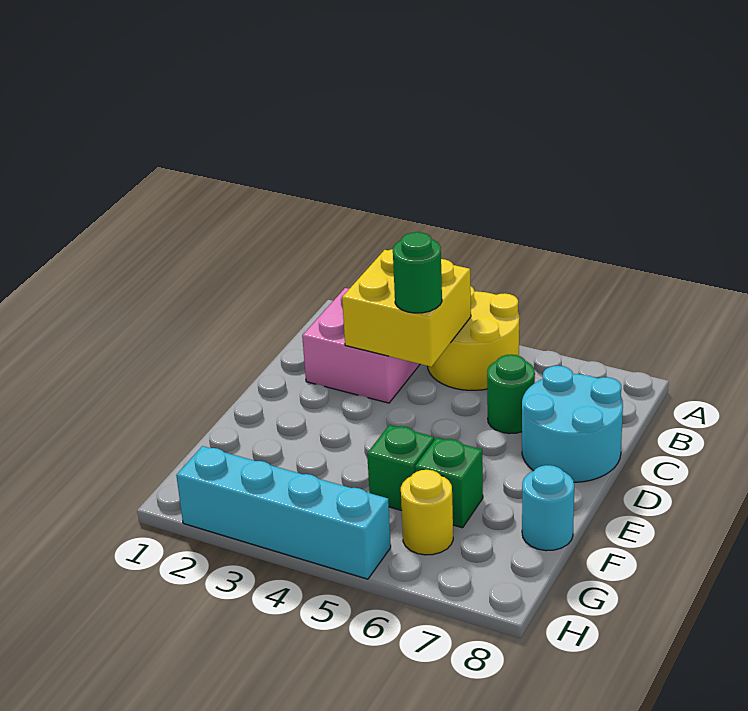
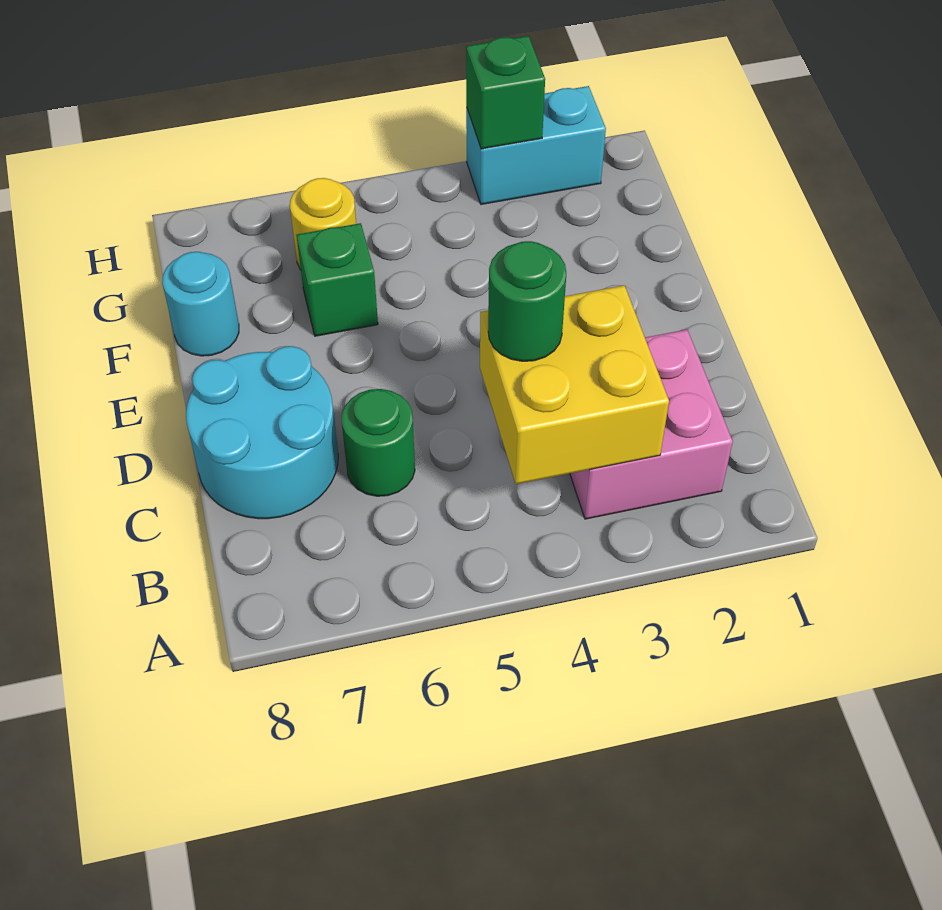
yellow round brick A4:B5 level 1 -> none
green brick F5 level 1 -> green brick H3 level 2
cyan brick H2:H5 level 1 -> cyan brick H2:H3 level 1

